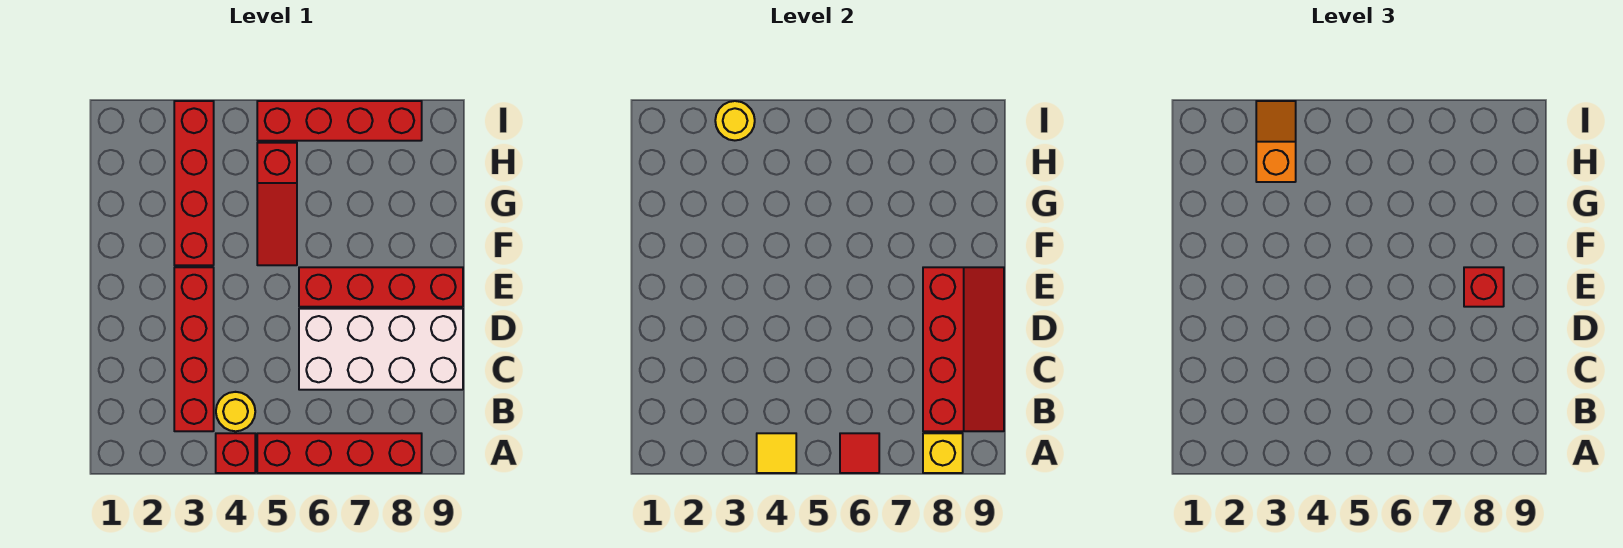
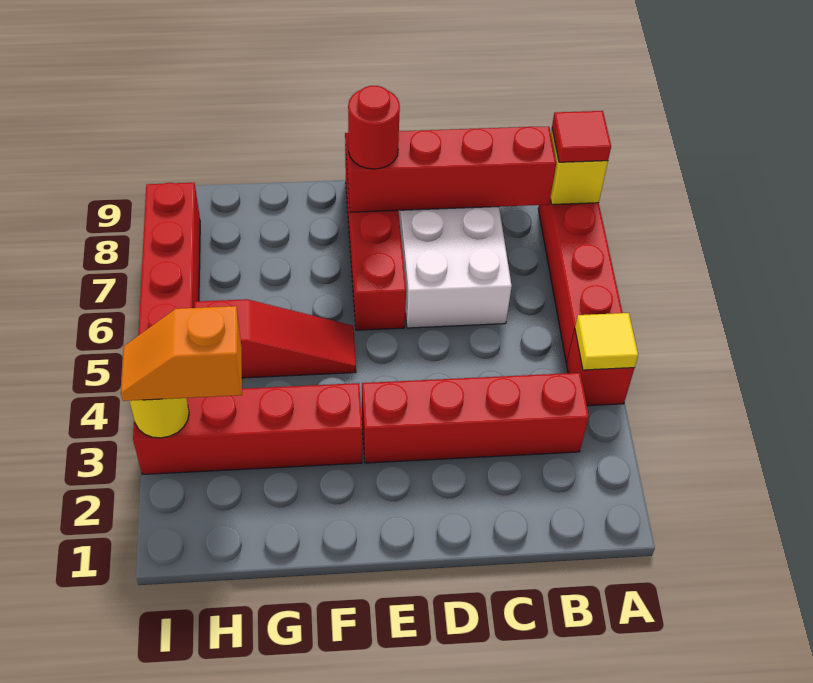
red tile A6 level 2 -> red tile A8 level 3
yellow round brick B4 level 1 -> none
red brick E8 level 3 -> red round brick E8 level 3

